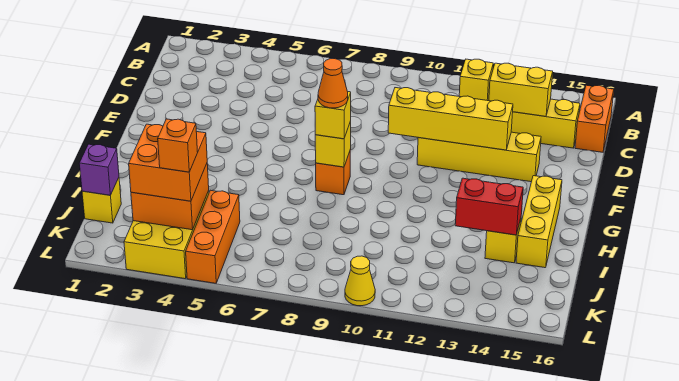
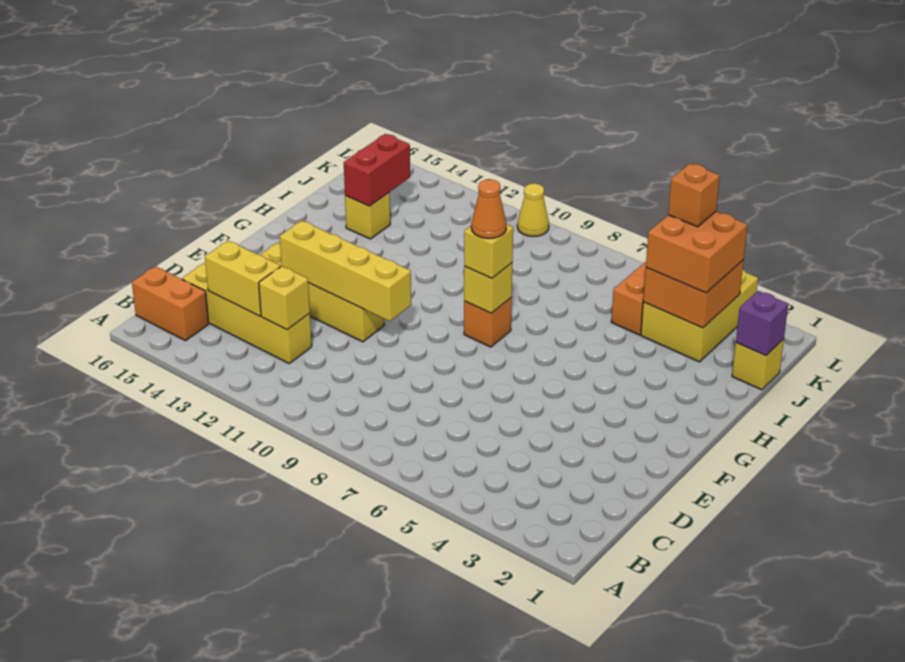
orange brick B16:C16 level 1 -> orange brick B15:B16 level 1
yellow brick G15:I15 level 1 -> none
red brick I13:I14 level 2 -> red brick I14:J14 level 2

